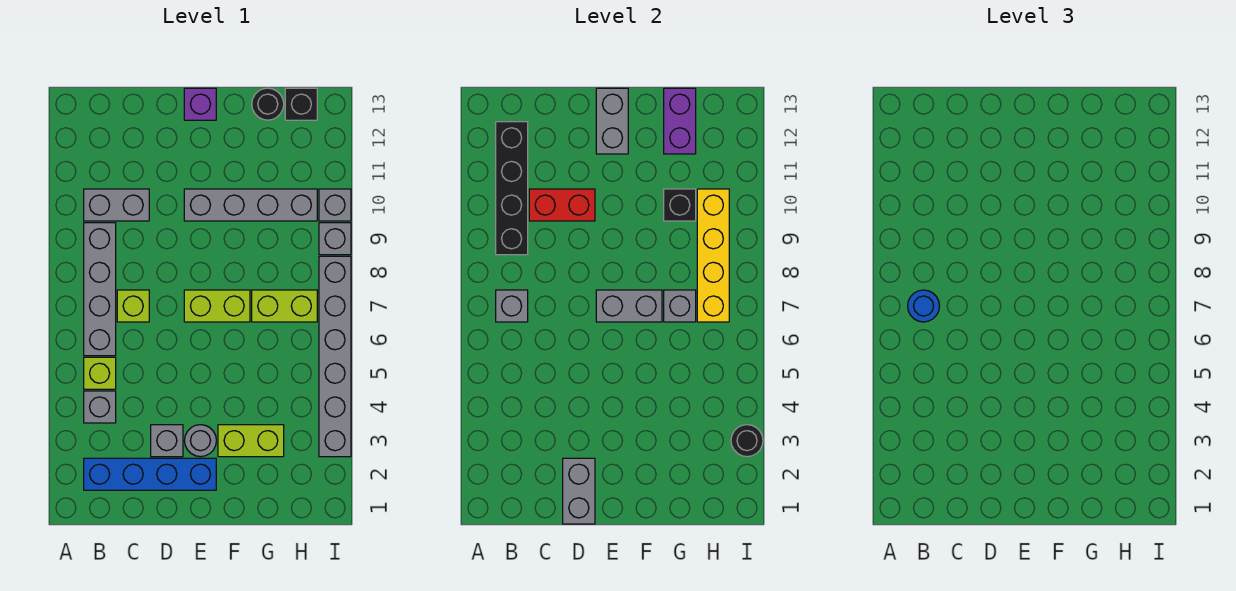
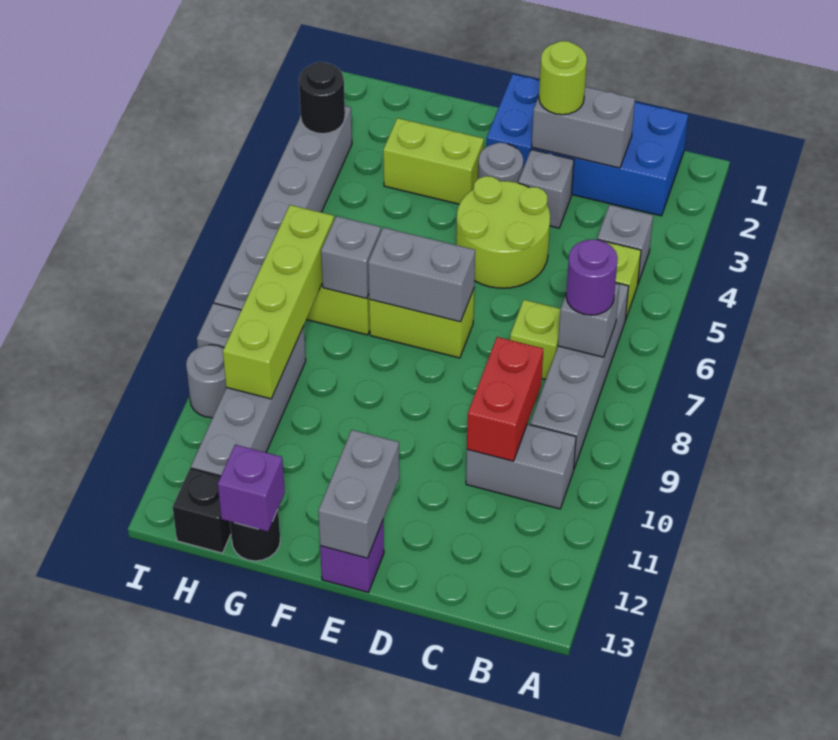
blue brick B2:E2 level 1 -> blue brick B1:E2 level 1
blue round brick B7 level 3 -> purple round brick B7 level 3
black brick B9:B12 level 2 -> none
red brick C10:D10 level 2 -> red brick C9:C10 level 2
grey brick D1:D2 level 2 -> grey brick C2:D2 level 2
none -> lime round brick D2 level 3
none -> lime round brick D4:E5 level 1
grey brick E10:H10 level 1 -> grey brick H9:H12 level 1
black brick G10 level 2 -> none
purple brick G12:G13 level 2 -> purple brick G13 level 2
yellow brick H7:H10 level 2 -> lime brick H7:H10 level 2
grey brick I10 level 1 -> grey round brick I10 level 1

